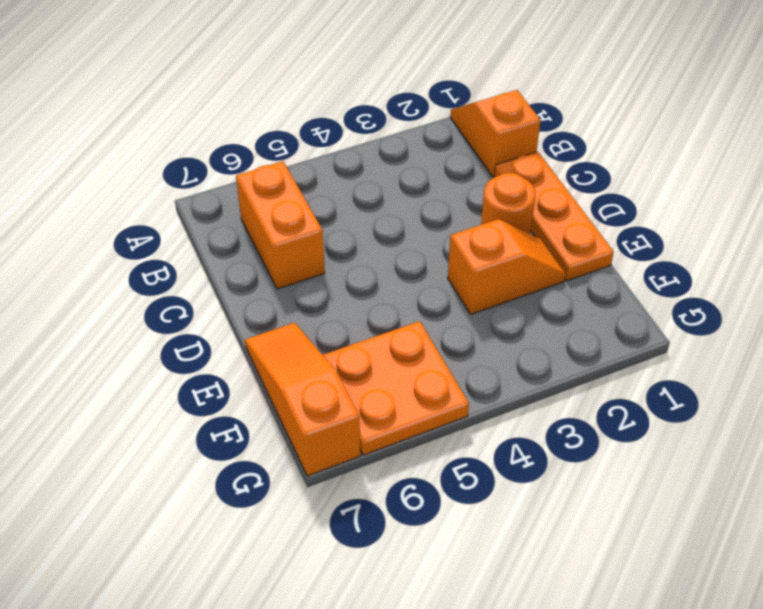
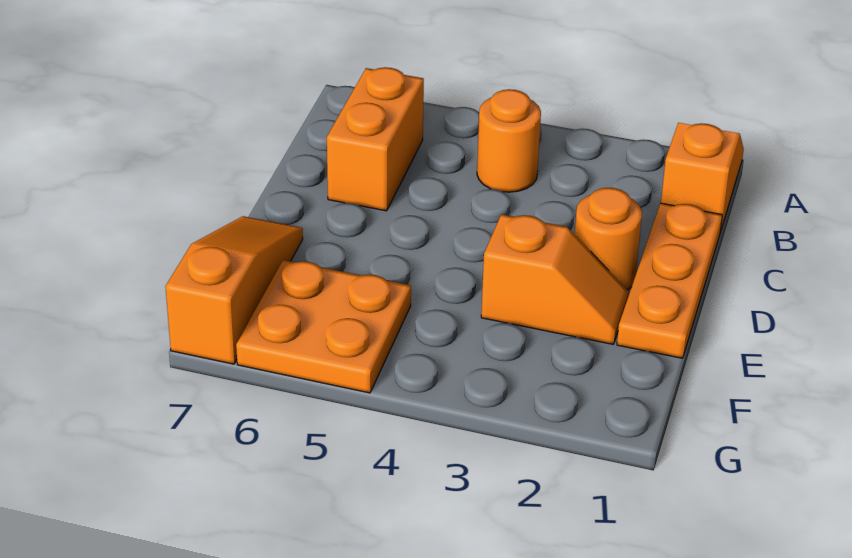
none -> orange round brick B4 level 1

